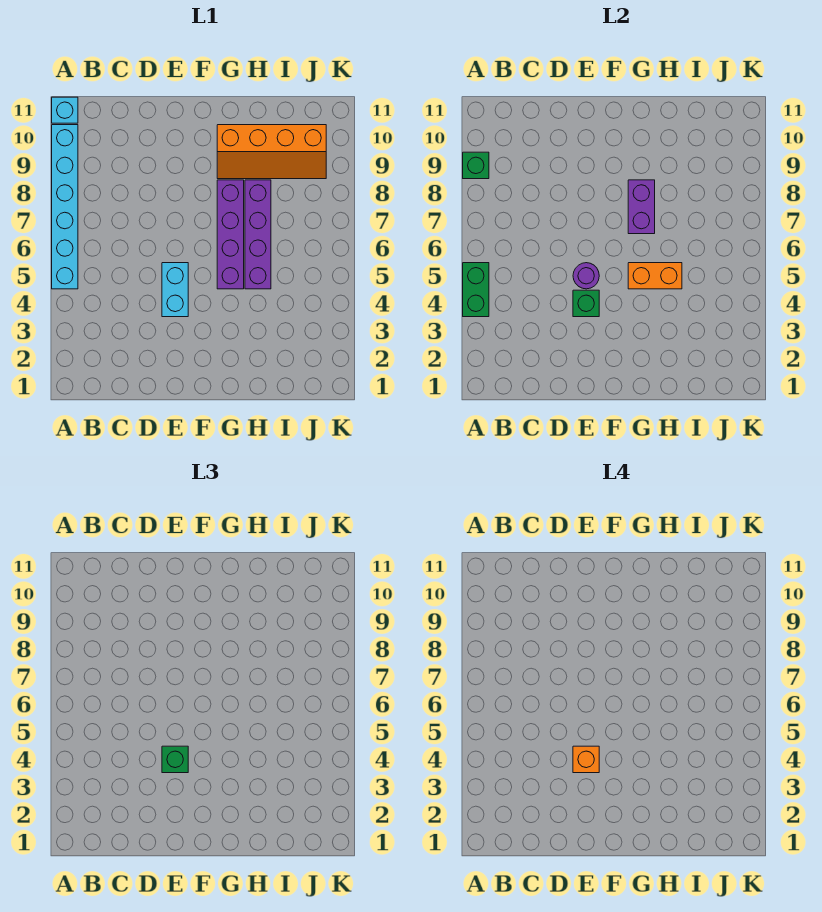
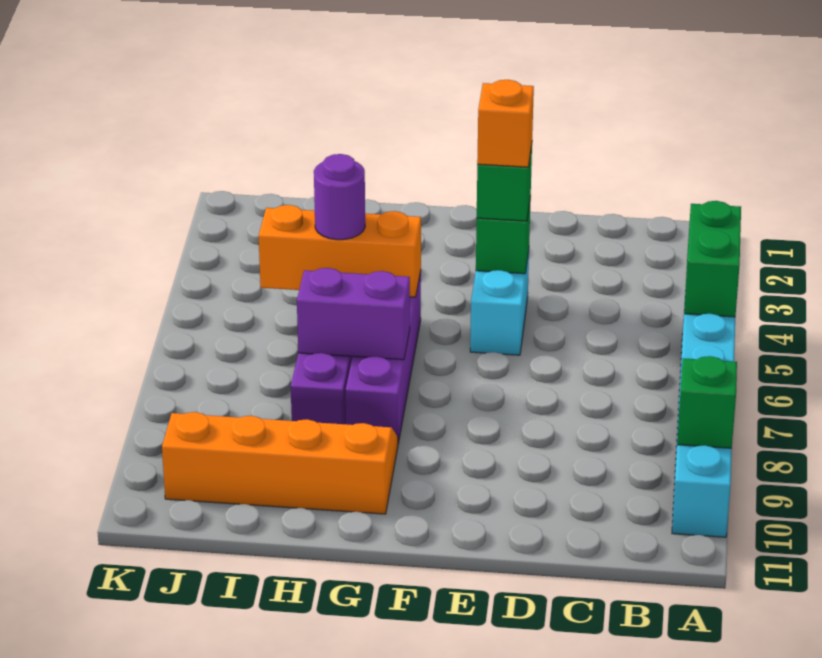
cyan brick A11 level 1 -> none
purple round brick E5 level 2 -> purple round brick H5 level 3
orange brick G5:H5 level 2 -> orange brick G5:I5 level 2
purple brick G7:G8 level 2 -> purple brick G7:H7 level 2

